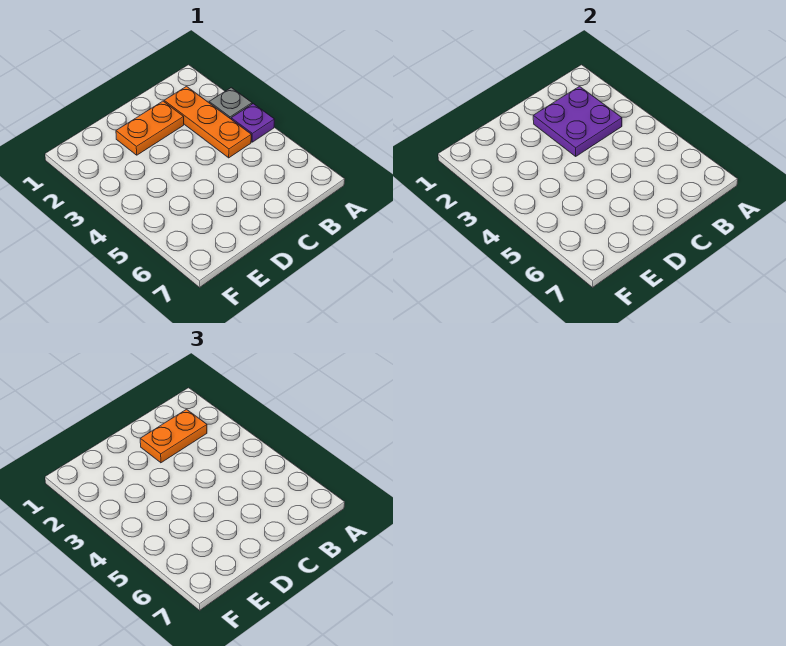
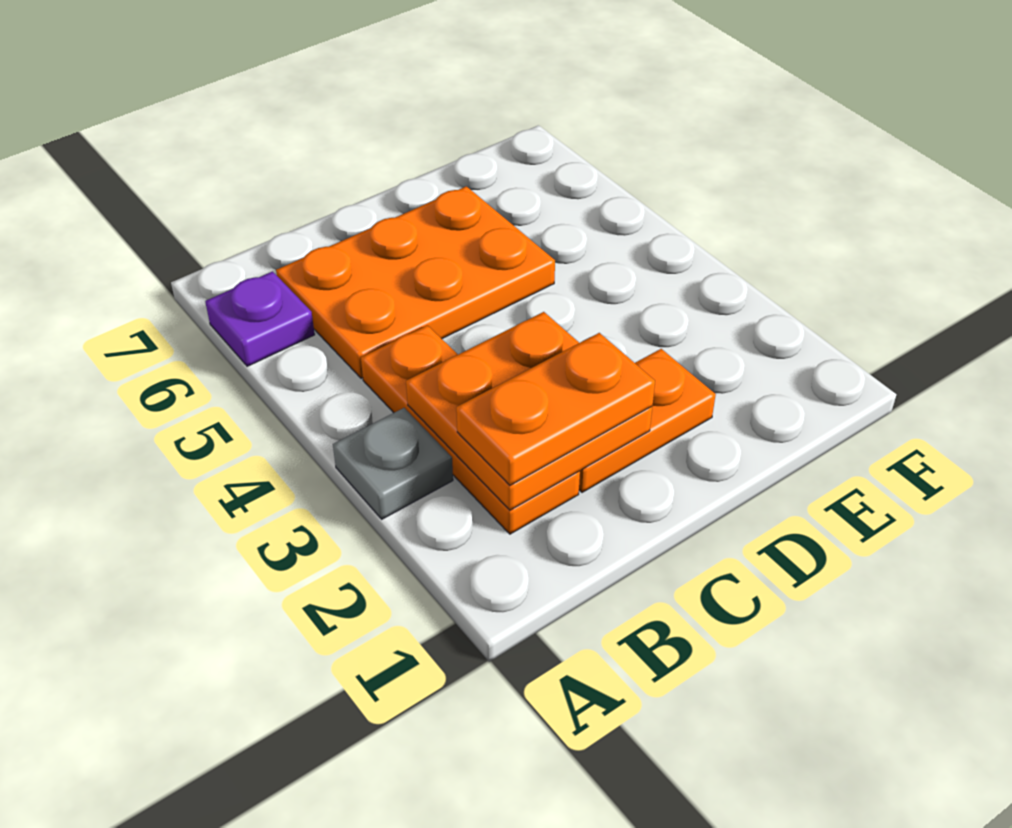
purple plate A4 level 1 -> purple plate A6 level 1
purple plate B2:C3 level 2 -> orange plate B2:C3 level 2
none -> orange plate B5:D6 level 1

